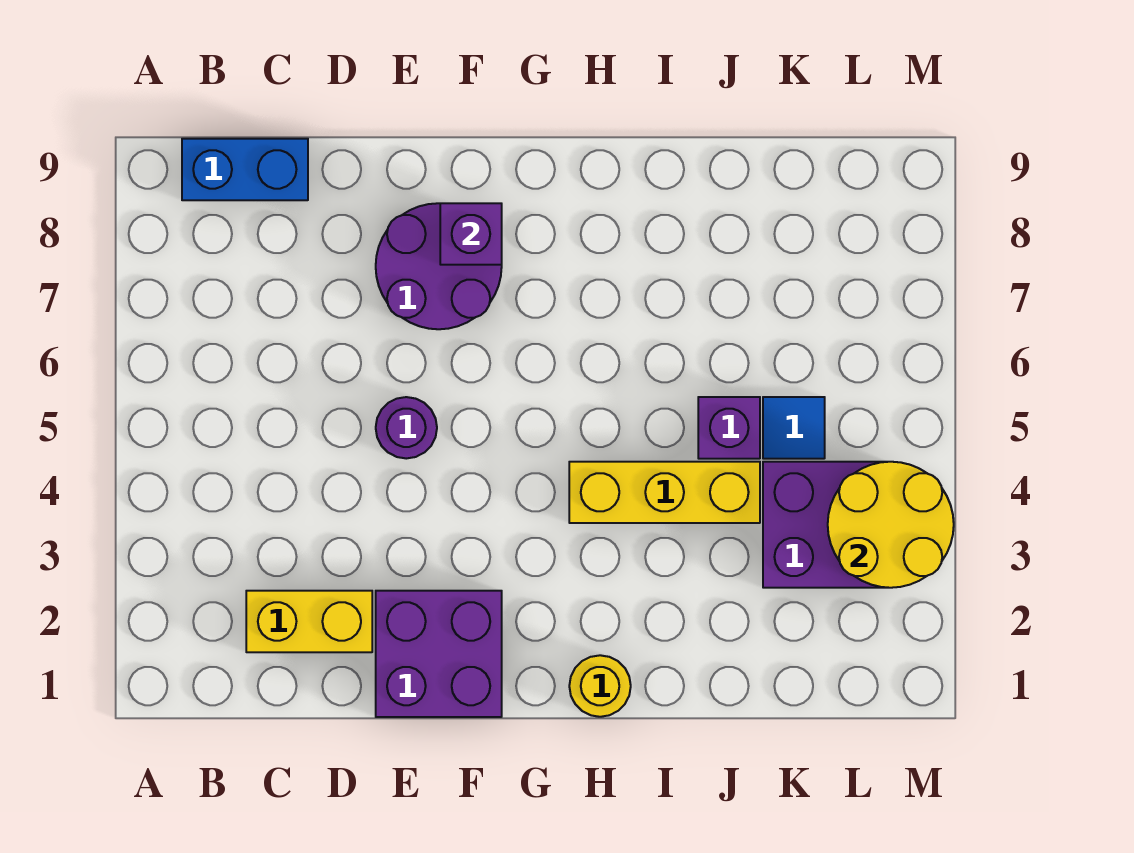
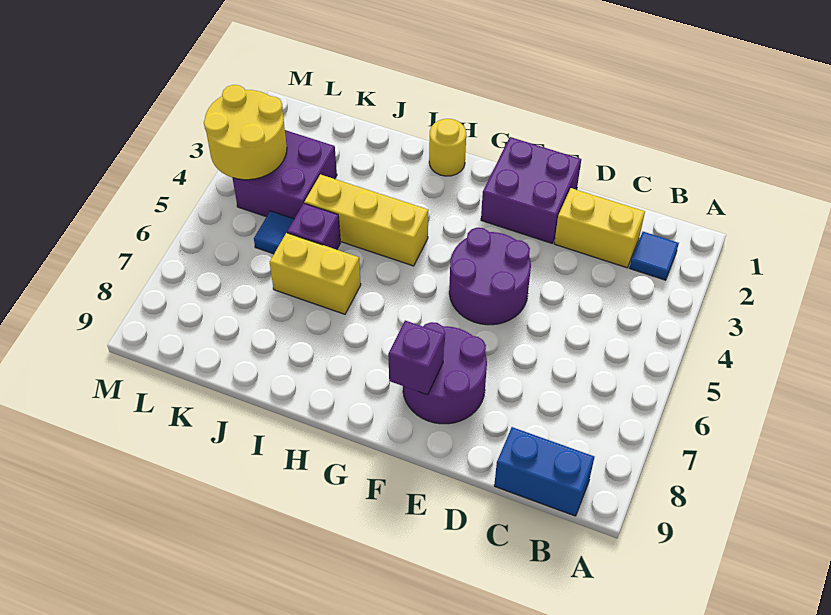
none -> blue tile B2 level 1
purple round brick E5 level 1 -> purple round brick E4:F5 level 1
none -> yellow brick I6:J6 level 1

